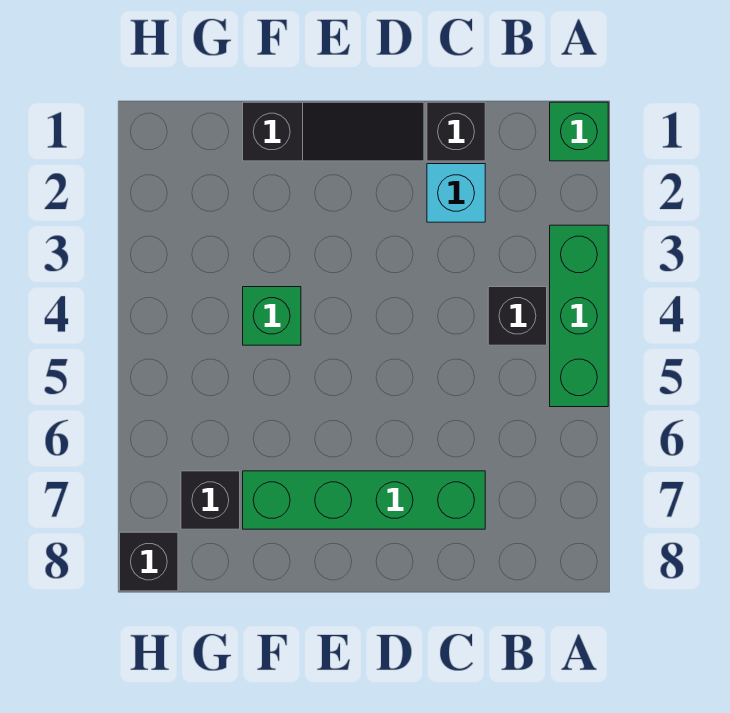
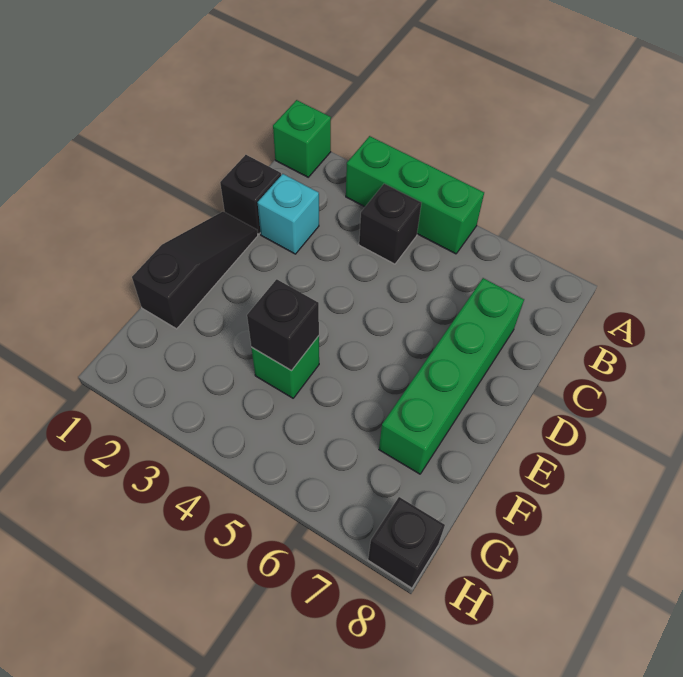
black brick G7 level 1 -> black brick F4 level 2

